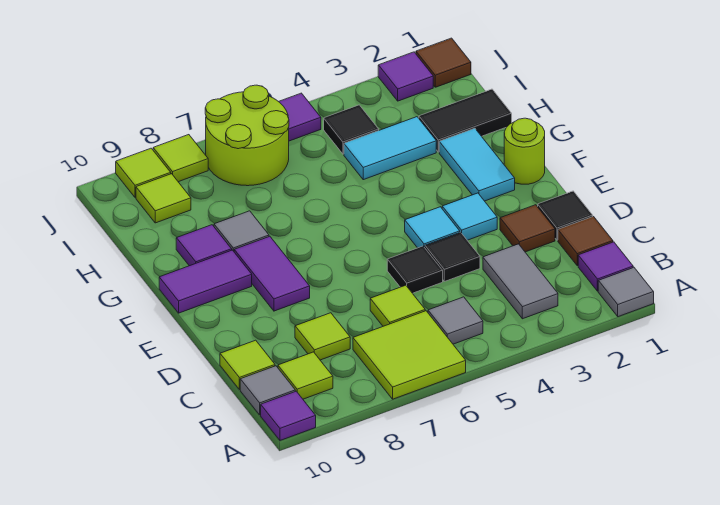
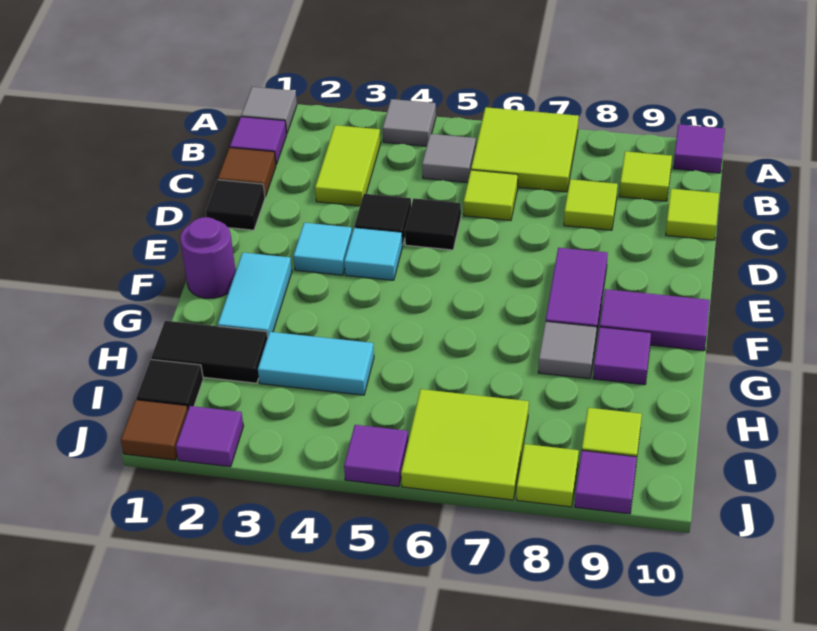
grey tile B3:C3 level 1 -> lime tile B3:C3 level 1
grey tile B10 level 1 -> grey tile A4 level 1
brown tile D2 level 1 -> none
lime round brick F1 level 1 -> purple round brick F1 level 1
black tile I4 level 1 -> black tile I1 level 1
lime round brick I6:J7 level 1 -> lime tile I6:J7 level 1
lime tile J9 level 1 -> purple tile J9 level 1

